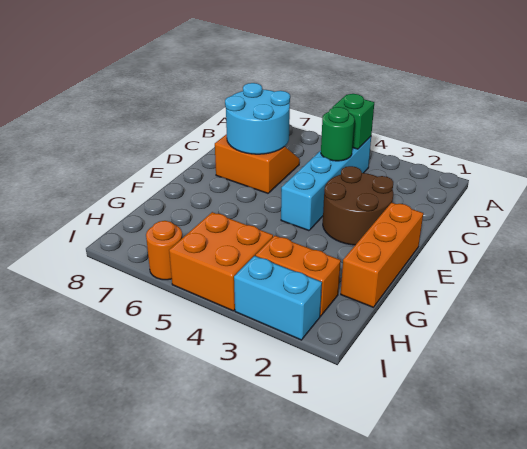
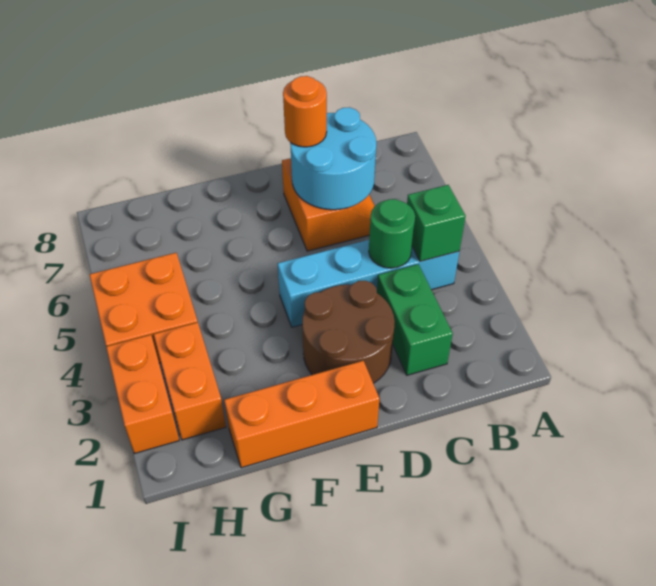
none -> green brick C2:C3 level 1
cyan brick I2:I3 level 1 -> orange brick I2:I3 level 1
orange round brick I6 level 1 -> orange round brick D7 level 3

